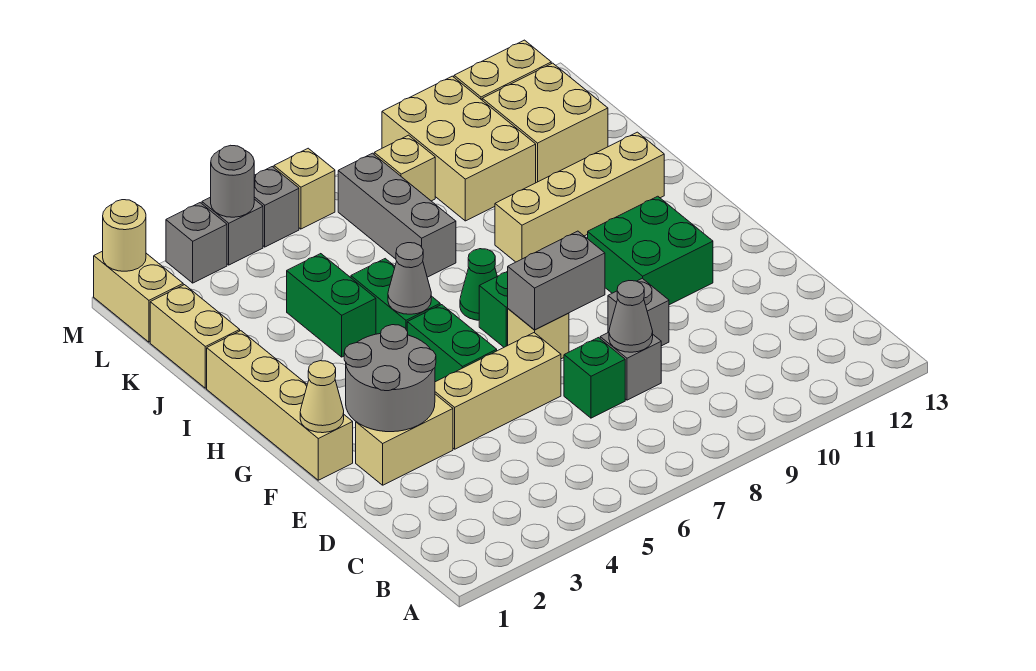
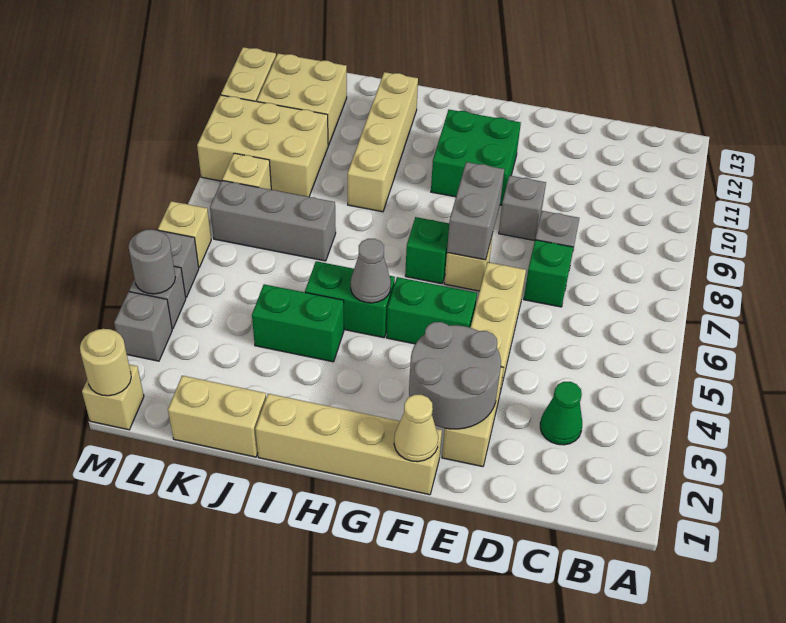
grey cone D8 level 2 -> none
green cone H7 level 1 -> green cone C3 level 1
tan brick L1:M1 level 1 -> tan brick M1 level 1

